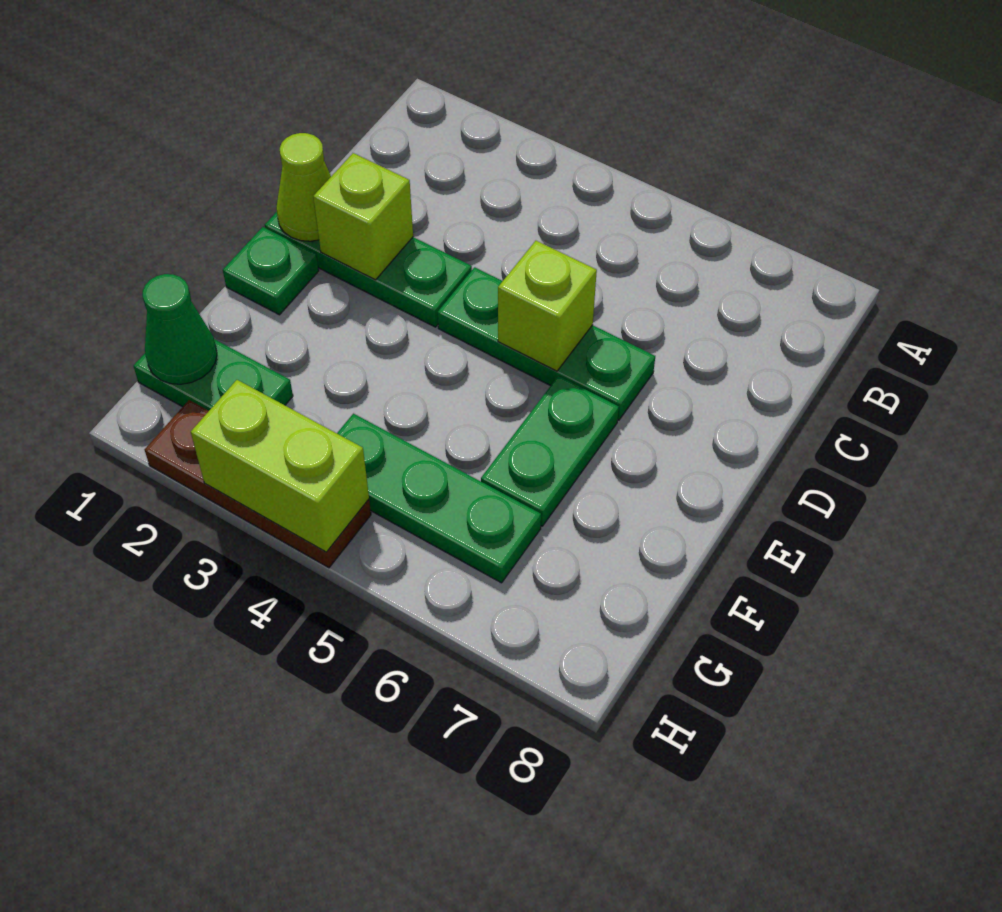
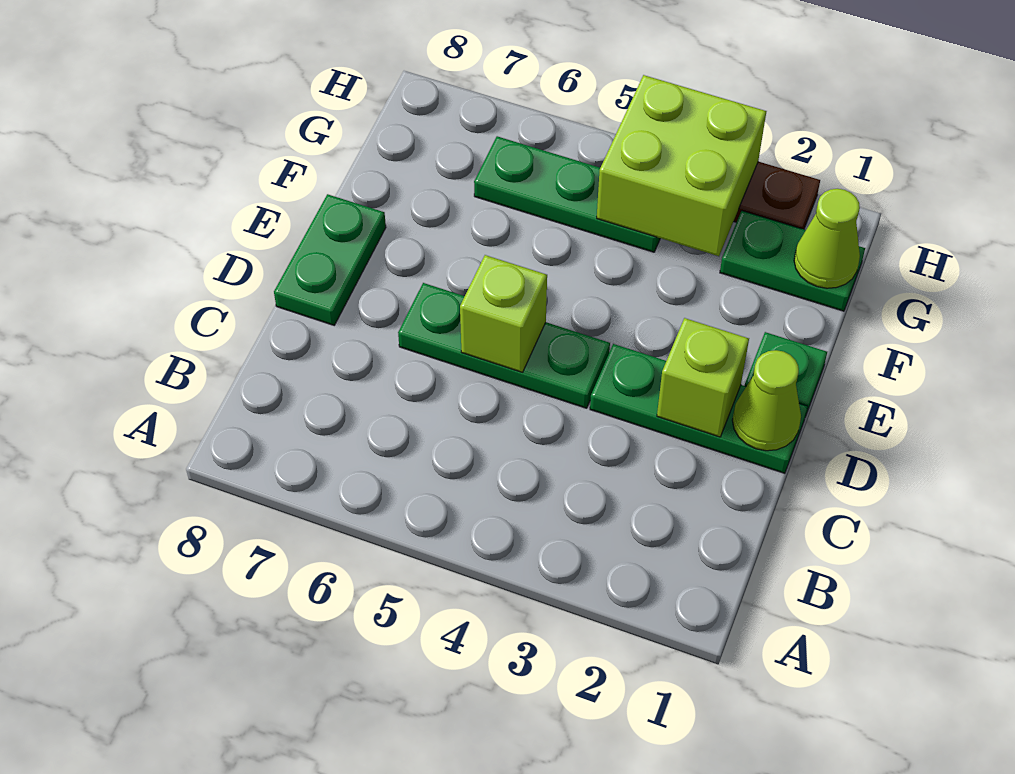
green plate E6:F6 level 1 -> green plate D8:E8 level 1
green cone G1 level 2 -> lime cone G1 level 2
lime brick H3:H4 level 2 -> lime brick G3:H4 level 2

